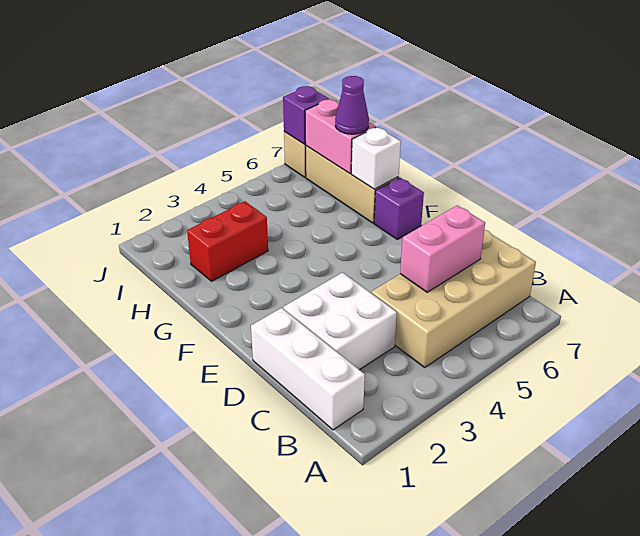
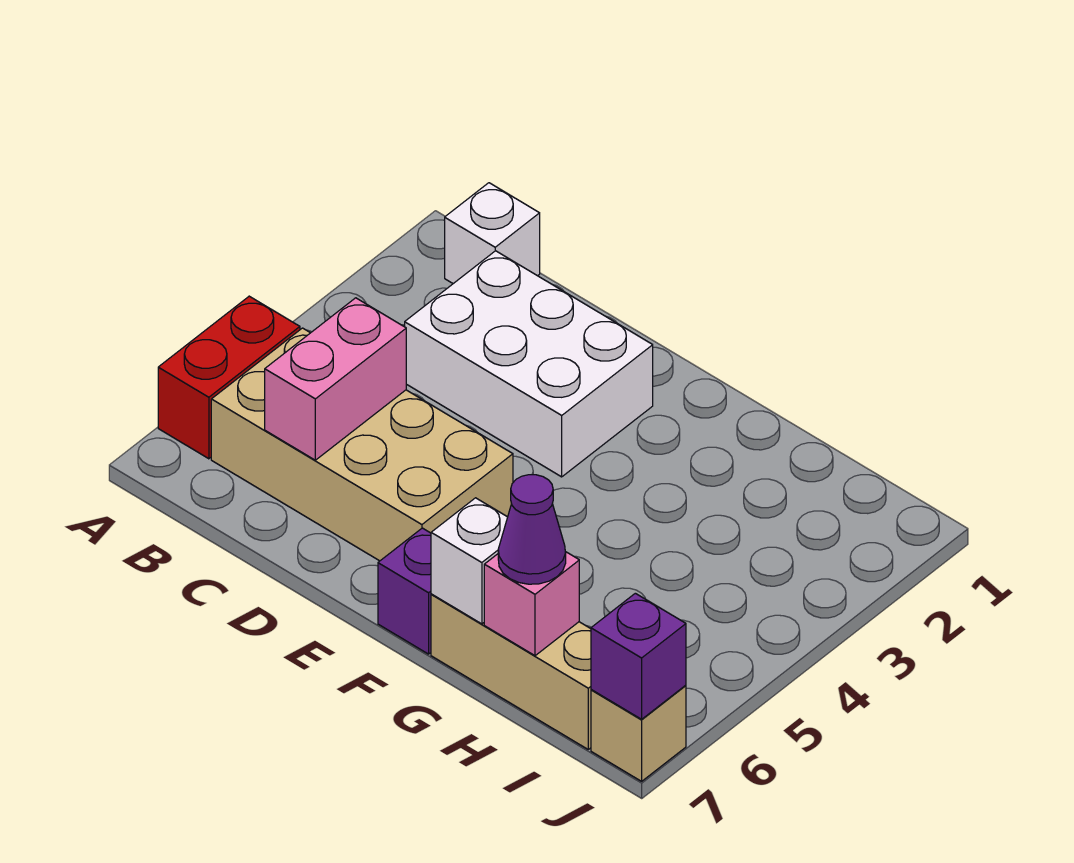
white brick B1:D1 level 1 -> white brick B1 level 1
tan brick B4:C7 level 1 -> tan brick B5:E6 level 1
white brick C2:D3 level 1 -> white brick C2:E3 level 1
red brick H2:H3 level 1 -> red brick A5:A6 level 1
pink brick H7:I7 level 2 -> pink brick H7 level 2

